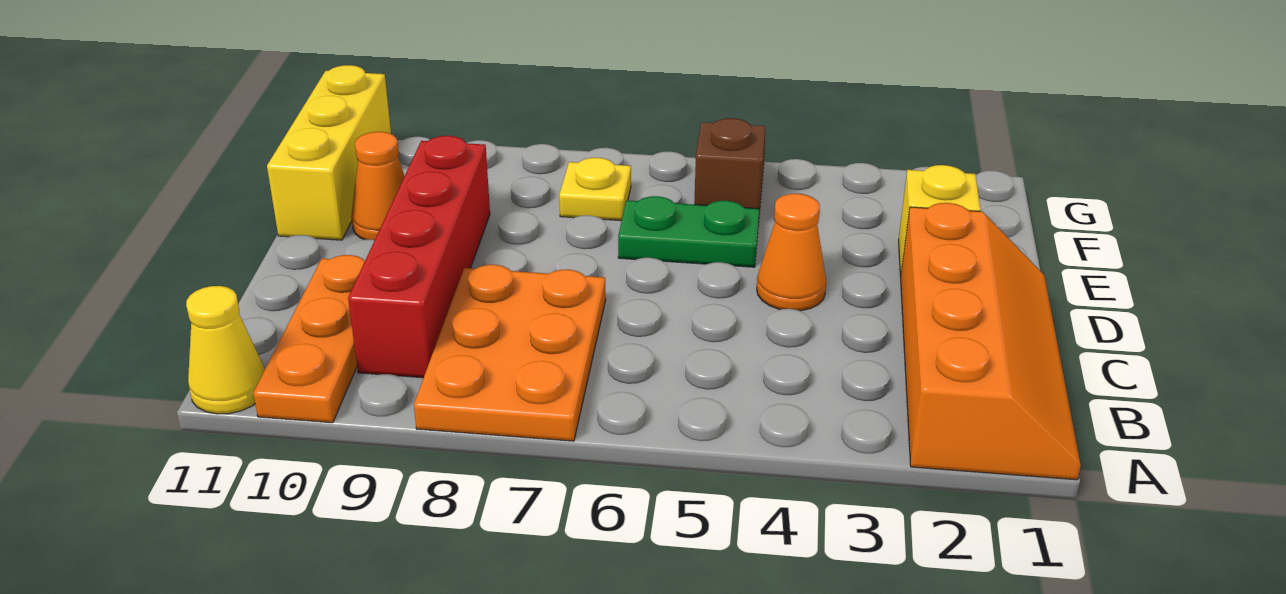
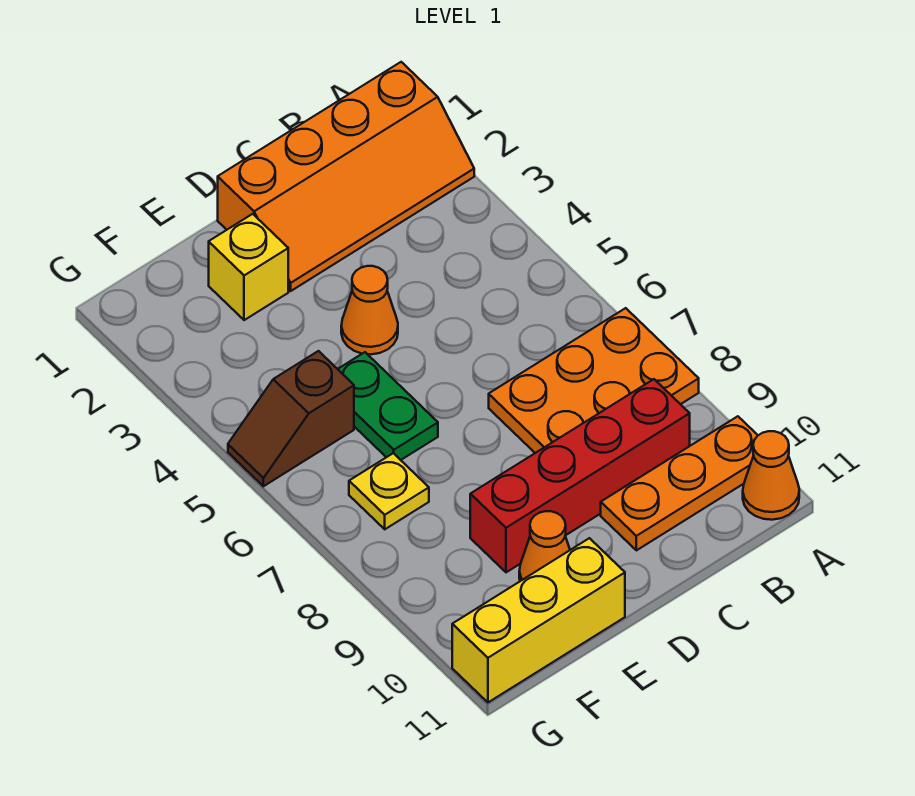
orange slope A1:D2 level 1 top 2 -> orange slope A1:D2 level 1 top 1
yellow cone A11 level 1 -> orange cone A11 level 1

